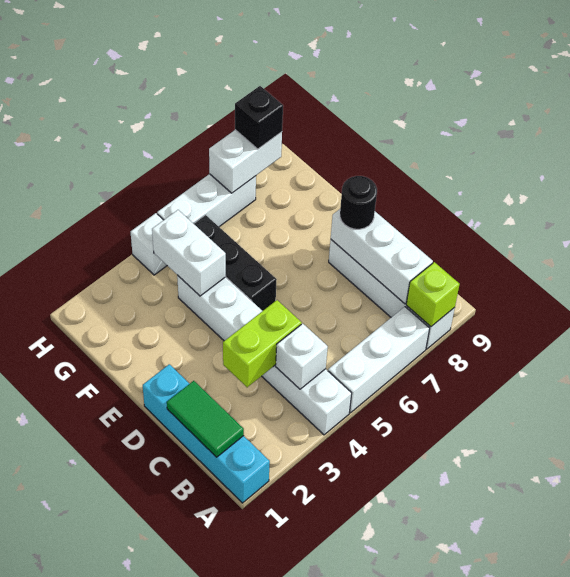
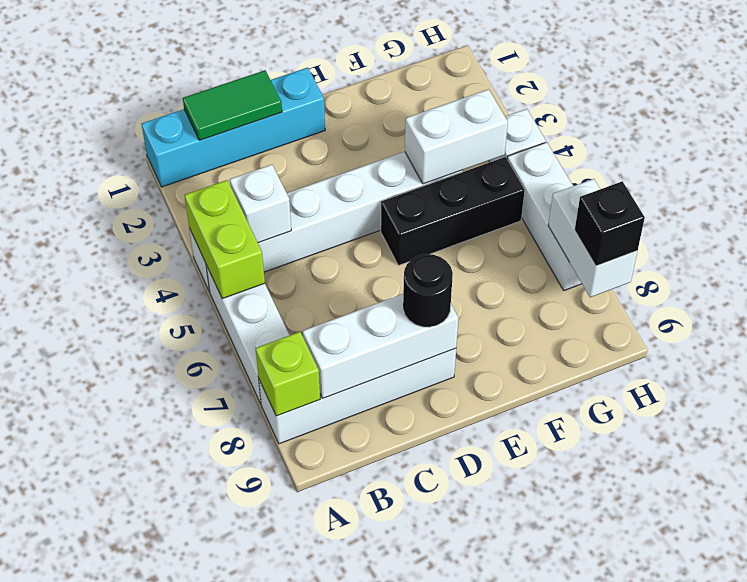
lime brick C3:C4 level 2 -> lime brick A4:A5 level 2

